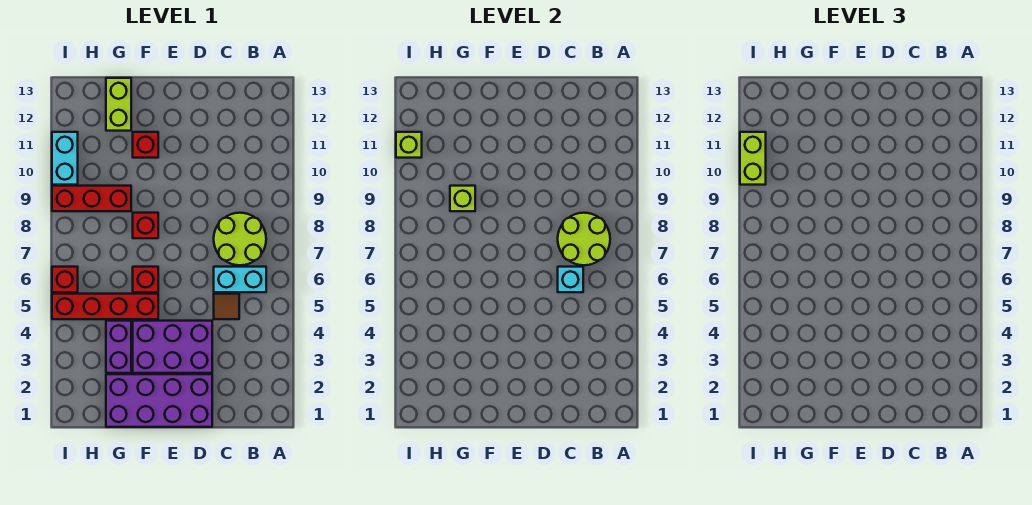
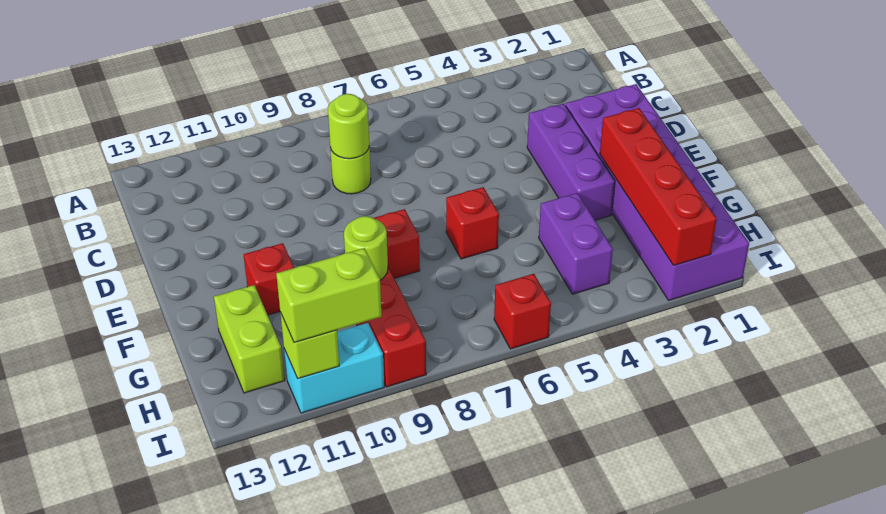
cyan brick B6:C6 level 1 -> none
lime round brick B7:C8 level 1 -> lime round brick C8 level 1
lime round brick B7:C8 level 2 -> lime round brick C8 level 2
brown tile C5 level 1 -> none
cyan brick C6 level 2 -> none
purple brick D1:G2 level 1 -> purple brick D1:I2 level 1
purple brick D3:F4 level 1 -> purple brick D3:F3 level 1
red brick F5:I5 level 1 -> red brick F2:I2 level 2
purple brick G3:G4 level 1 -> purple brick G4:H4 level 1
lime brick G9 level 2 -> lime round brick G9 level 2
lime brick G12:G13 level 1 -> lime brick G12:H12 level 1

